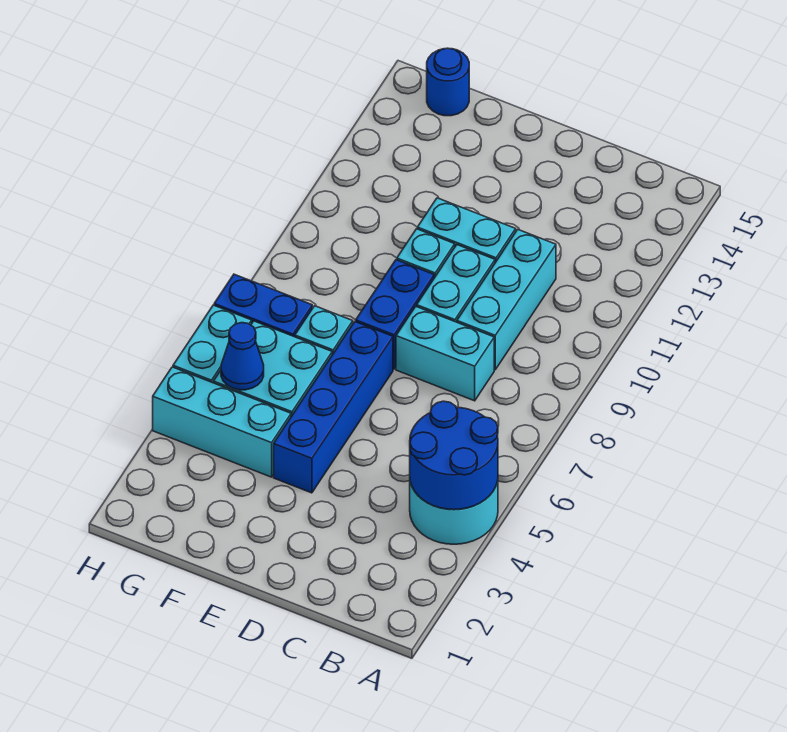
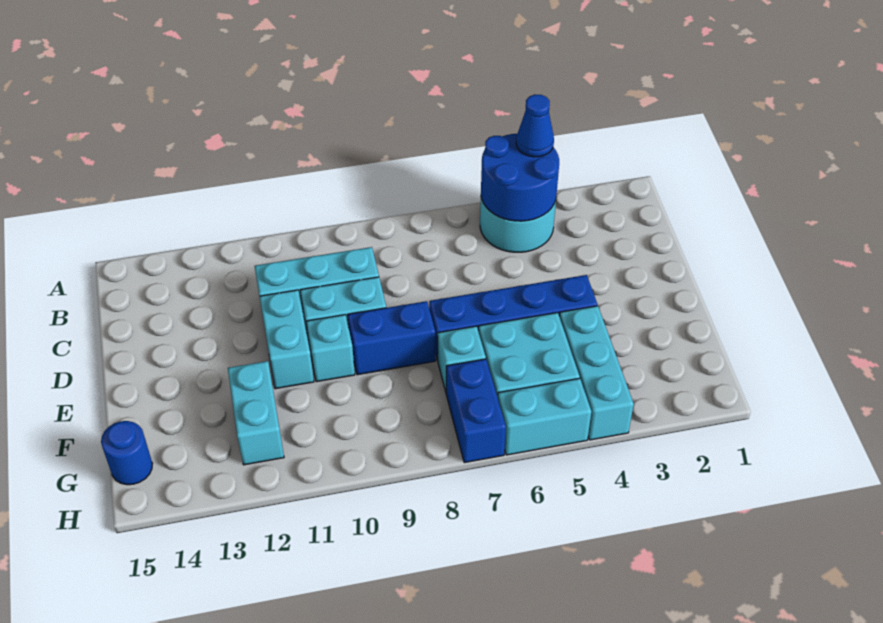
cyan brick C8:D8 level 1 -> cyan brick F12:G12 level 1
blue cone G5 level 2 -> blue cone A4 level 3

